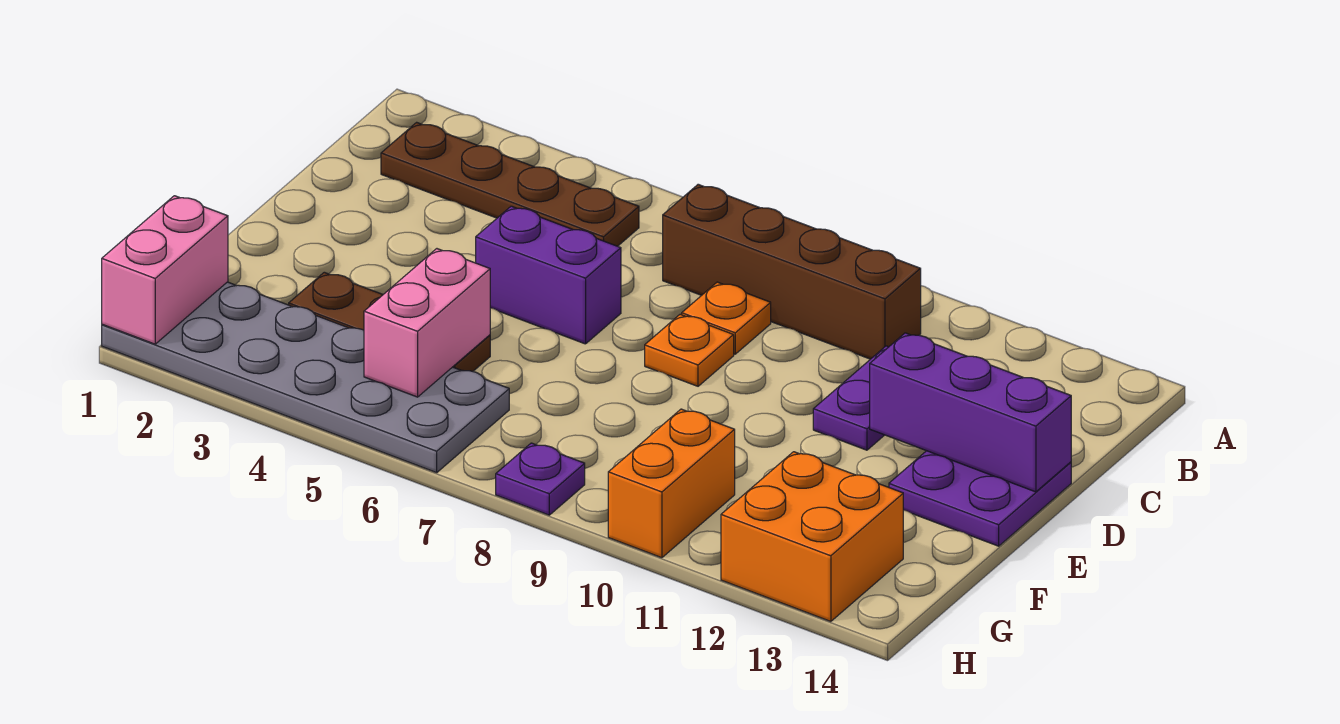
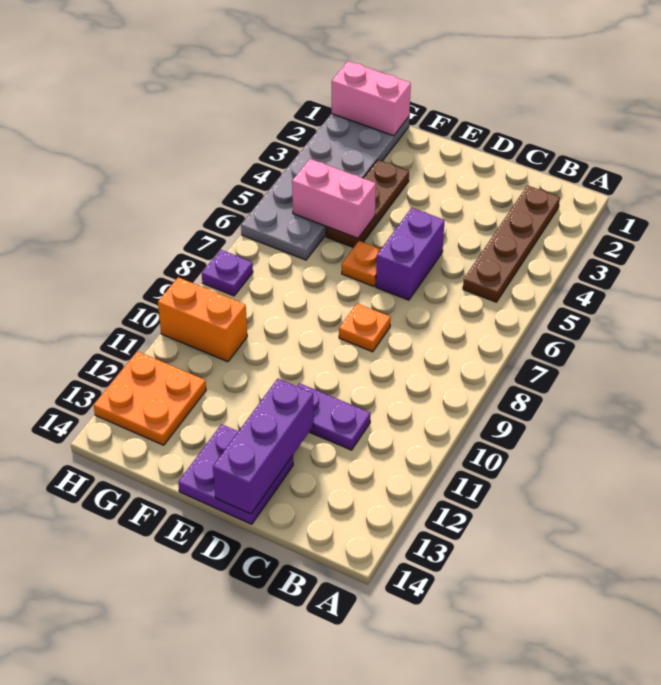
brown brick B7:B10 level 1 -> none
orange plate C8 level 1 -> orange plate E6 level 1
orange brick G12:H13 level 1 -> orange plate G12:H13 level 1

